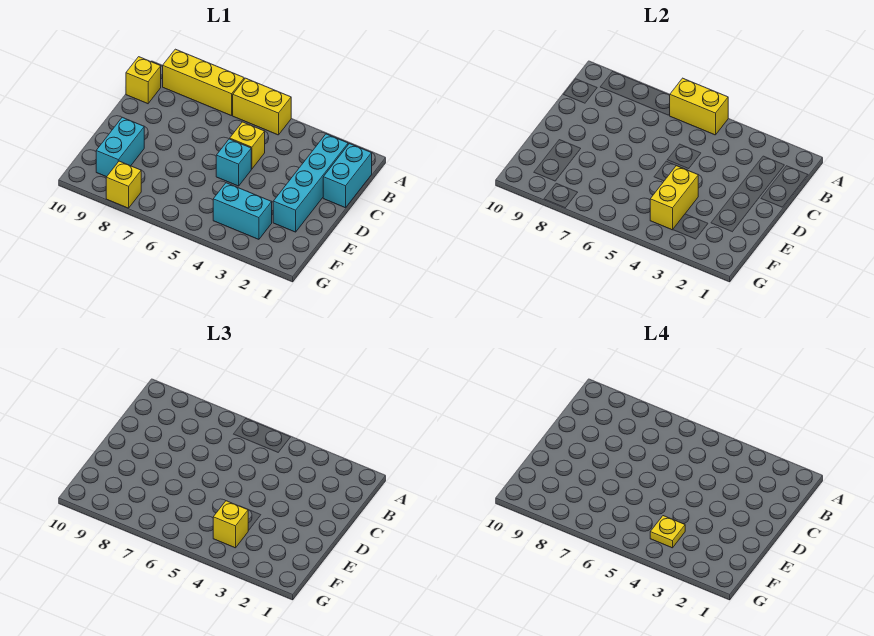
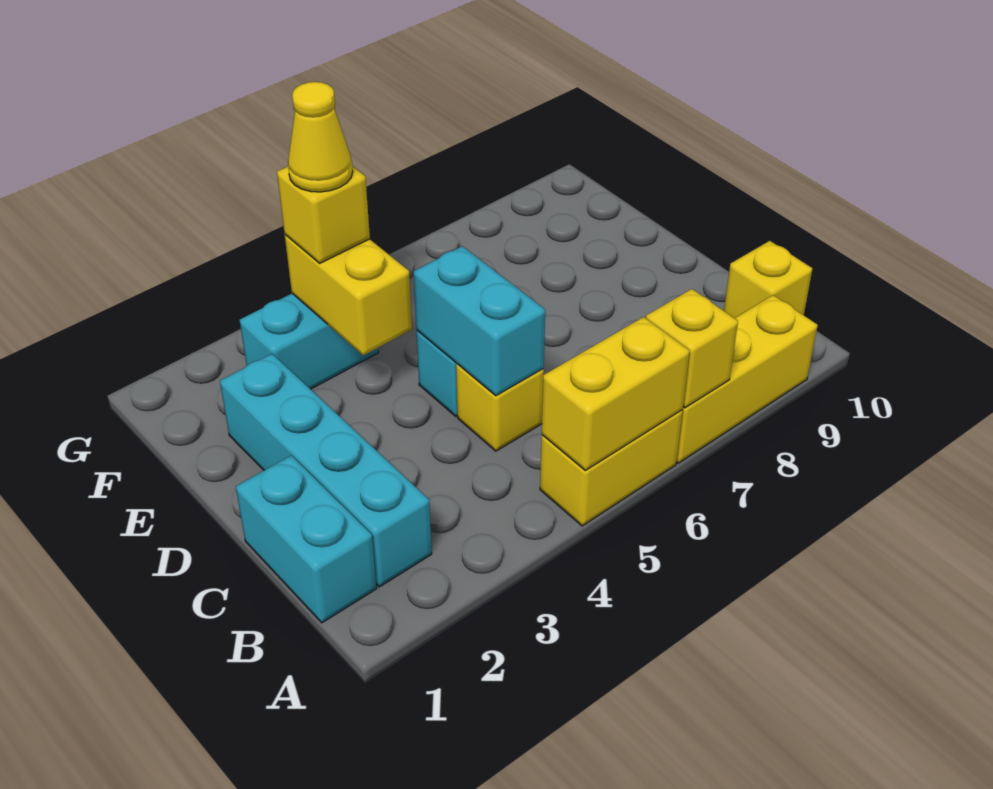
cyan brick E9:F9 level 1 -> cyan brick C5:D5 level 2
yellow plate F4 level 4 -> yellow cone F4 level 4
yellow brick G8 level 1 -> yellow brick A7 level 2

